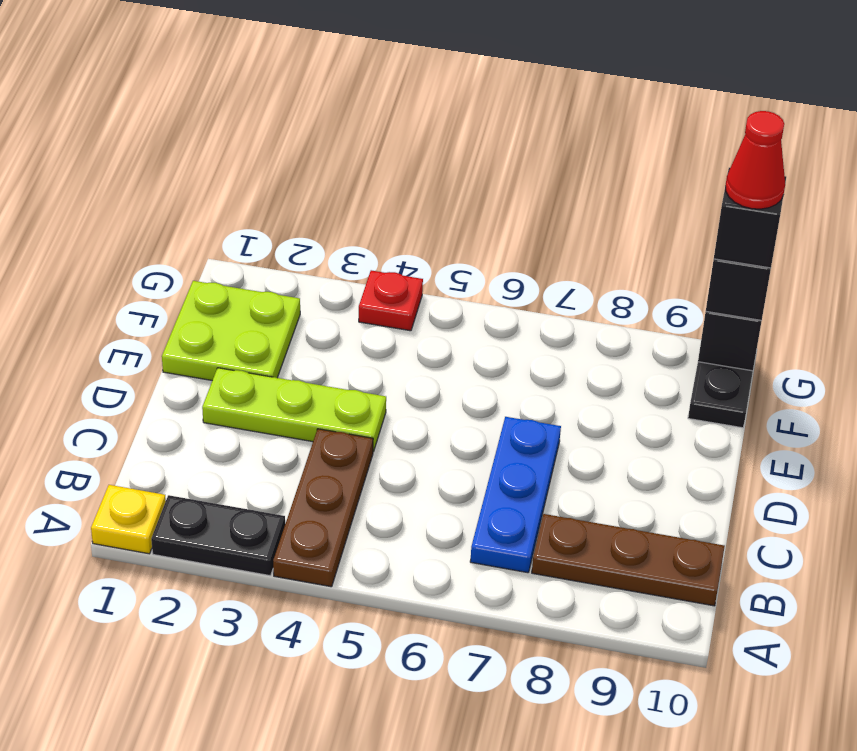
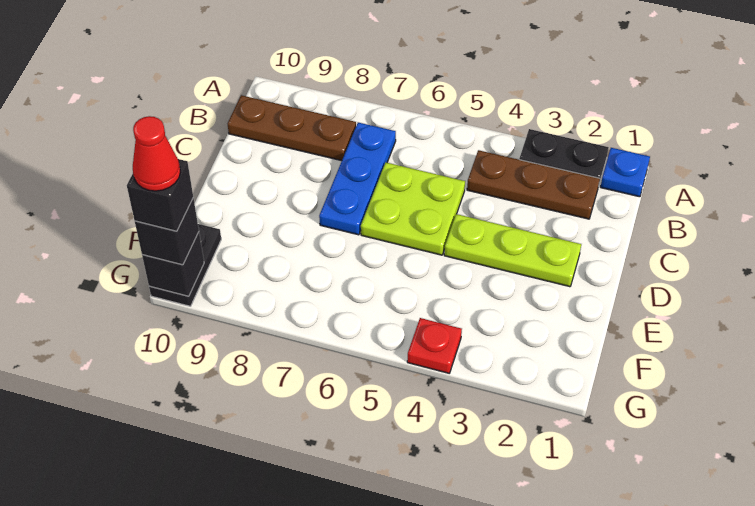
yellow plate A1 level 1 -> blue plate A1 level 1
brown plate A4:C4 level 1 -> brown plate B2:B4 level 1
lime plate E1:F2 level 1 -> lime plate C5:D6 level 1

